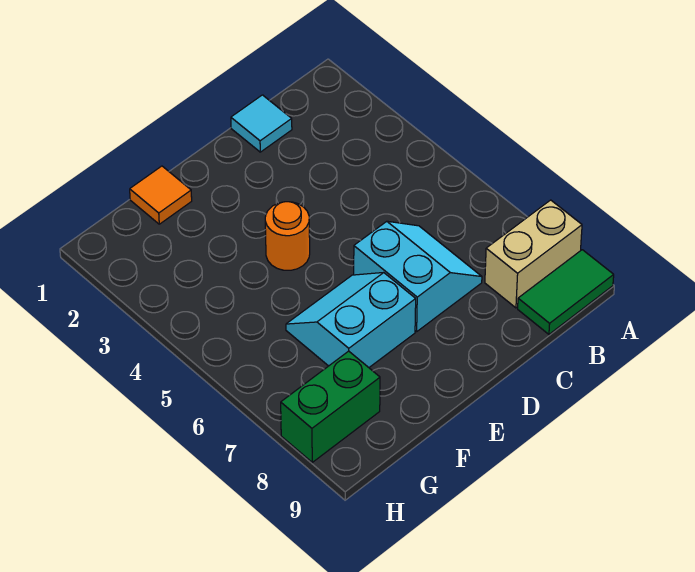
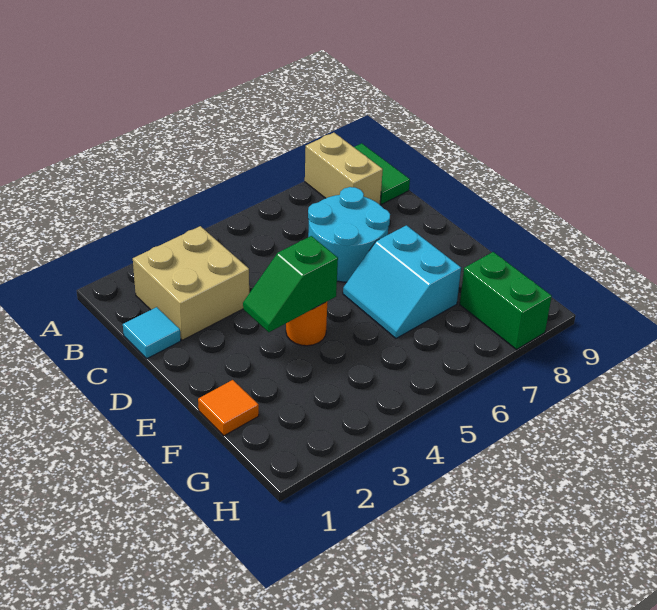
none -> tan brick B2:C3 level 1
cyan slope C6:D7 level 1 top D -> cyan round brick C6:D7 level 1
none -> green slope E3:E4 level 2 top 4

